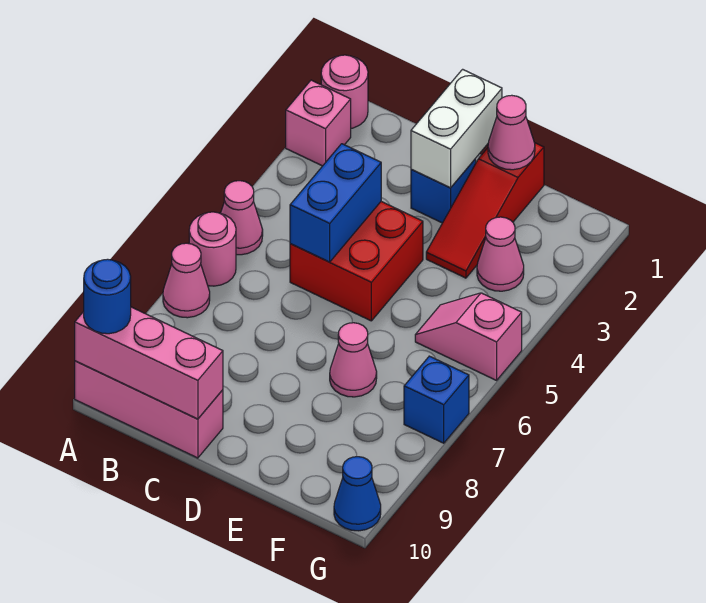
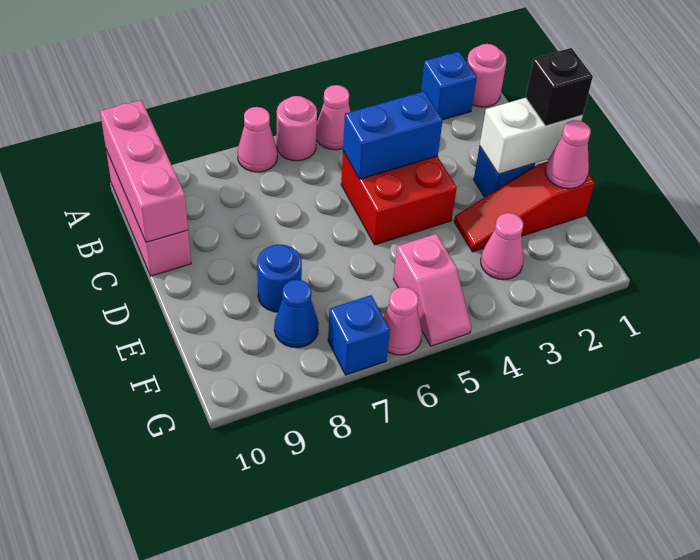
pink brick A2 level 1 -> blue brick A2 level 1
blue round brick A10 level 3 -> blue round brick E8 level 1
none -> black brick D1 level 3
pink cone E7 level 1 -> pink cone G6 level 1
pink slope F5:G5 level 1 top G -> pink slope F5:G5 level 1 top F
blue cone G10 level 1 -> blue cone F8 level 1

